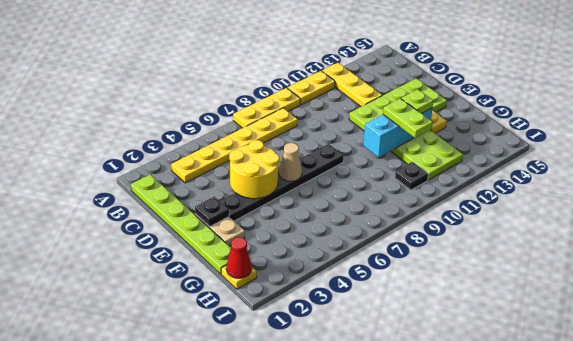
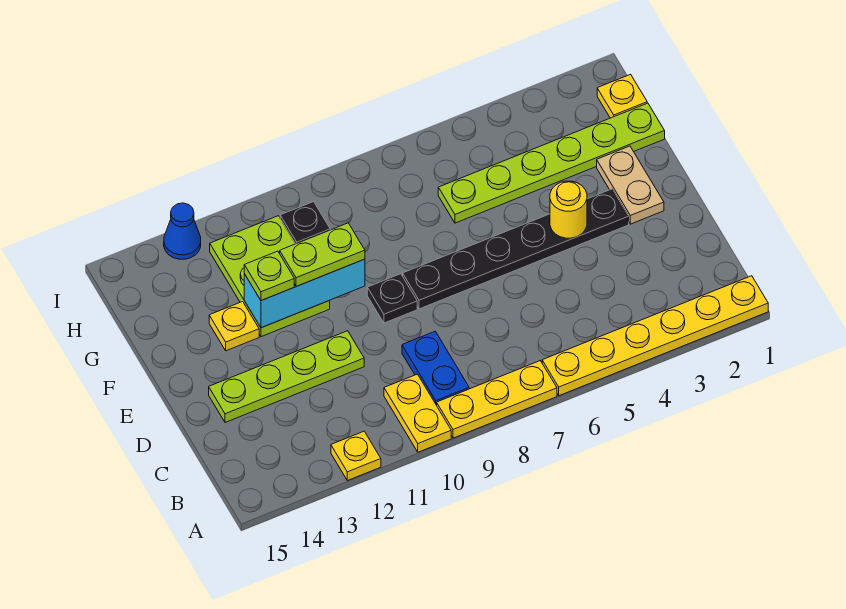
yellow plate A10:A11 level 1 -> yellow plate A10:B10 level 1
yellow plate A12:C12 level 1 -> yellow plate A12 level 1
lime plate B1:G1 level 1 -> lime plate G1:G6 level 1
yellow plate B3:B8 level 1 -> yellow plate A1:A6 level 1
none -> blue plate B9:C9 level 1
yellow round brick D4:E5 level 2 -> yellow round brick E4 level 2
lime plate D11:E14 level 1 -> lime plate D11:D14 level 1
black plate E2 level 2 -> black plate E9 level 1
tan cone E6 level 2 -> none
lime plate F11:G11 level 3 -> lime plate F10:F11 level 3
red cone H1 level 2 -> none
none -> blue cone I13 level 1

